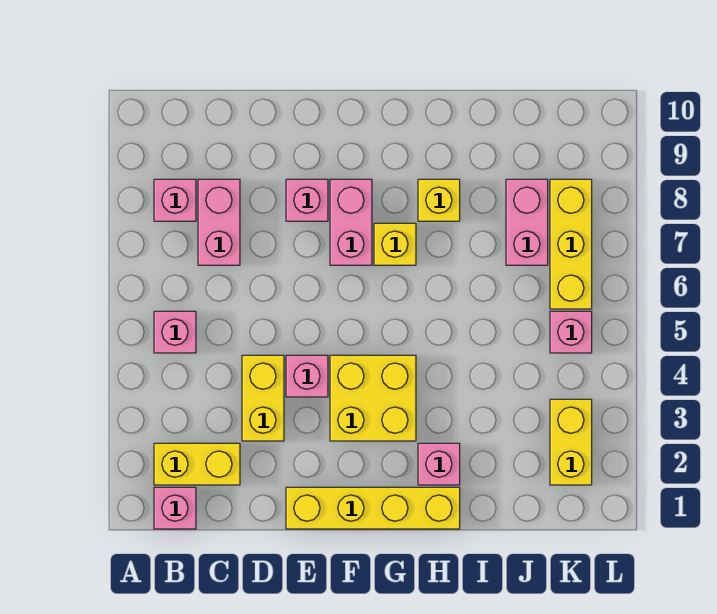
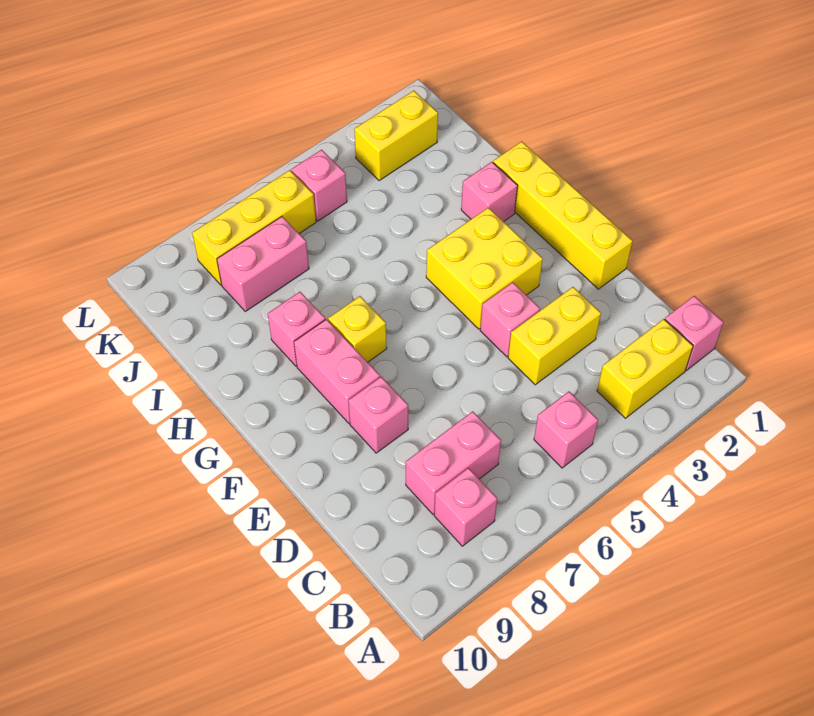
yellow brick B2:C2 level 1 -> yellow brick B2:B3 level 1
pink brick F7:F8 level 1 -> pink brick F8:G8 level 1
yellow brick H8 level 1 -> pink brick H8 level 1

